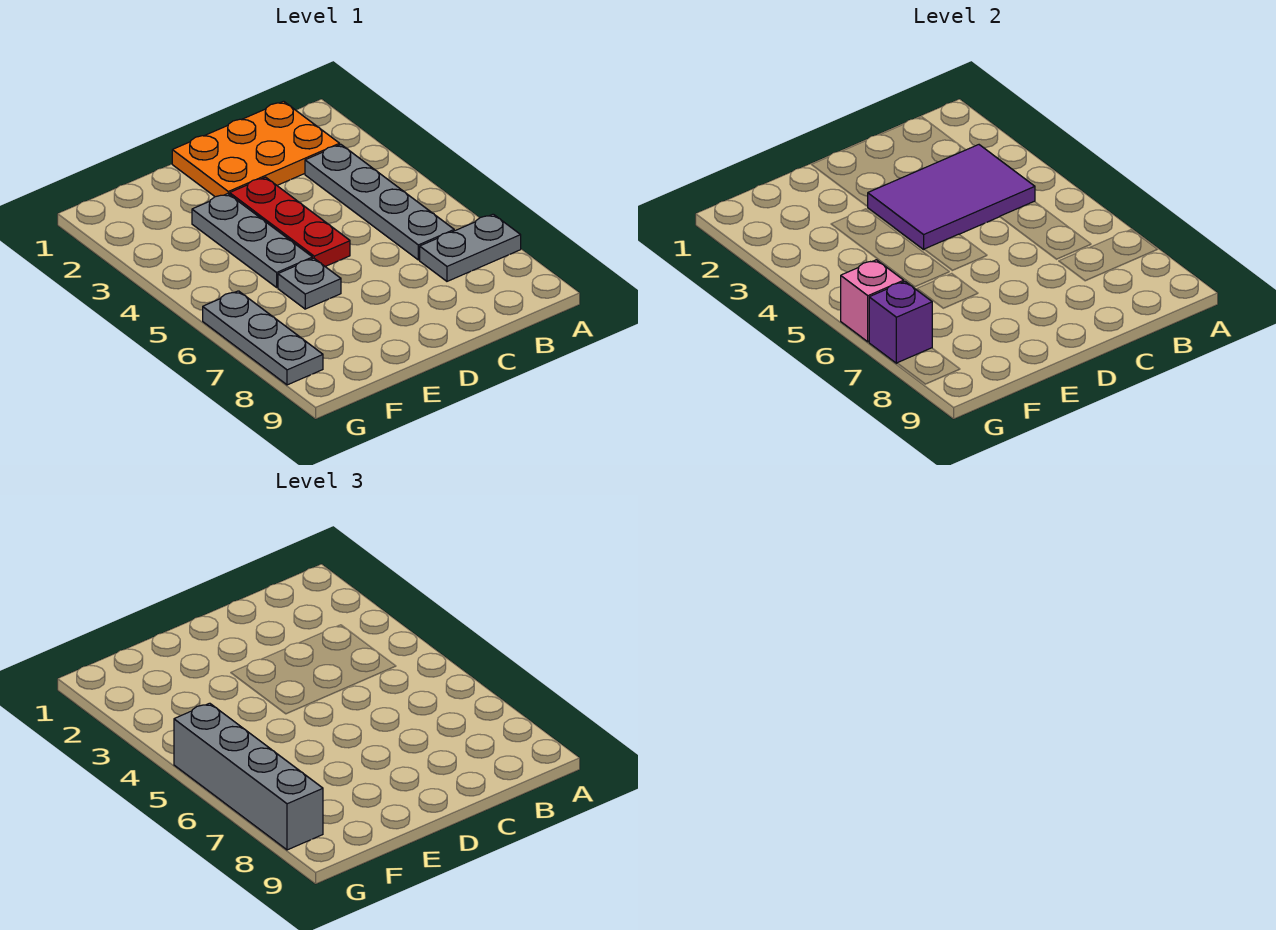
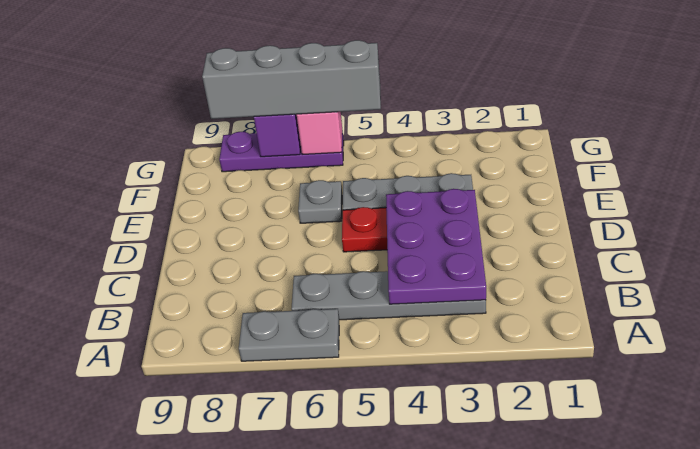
grey plate A7:B7 level 1 -> grey plate A6:A7 level 1
orange plate B1:D2 level 1 -> none
purple tile B3:D4 level 2 -> purple plate B3:D4 level 2
grey plate G6:G8 level 1 -> purple plate G6:G8 level 1

